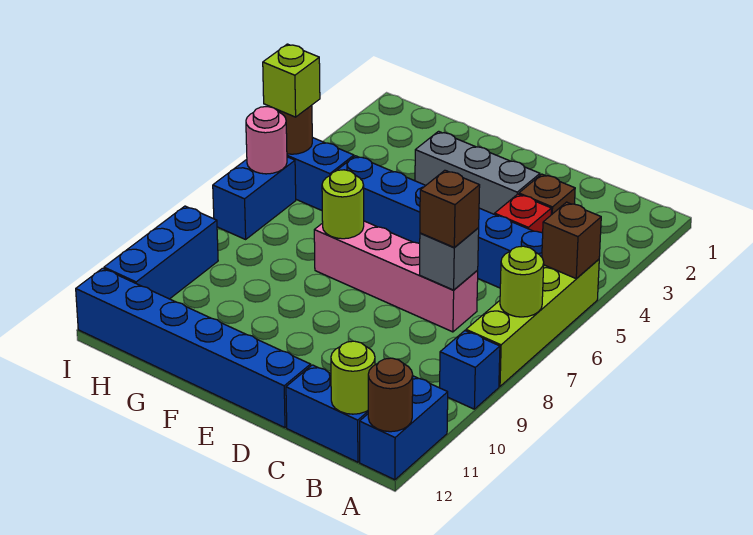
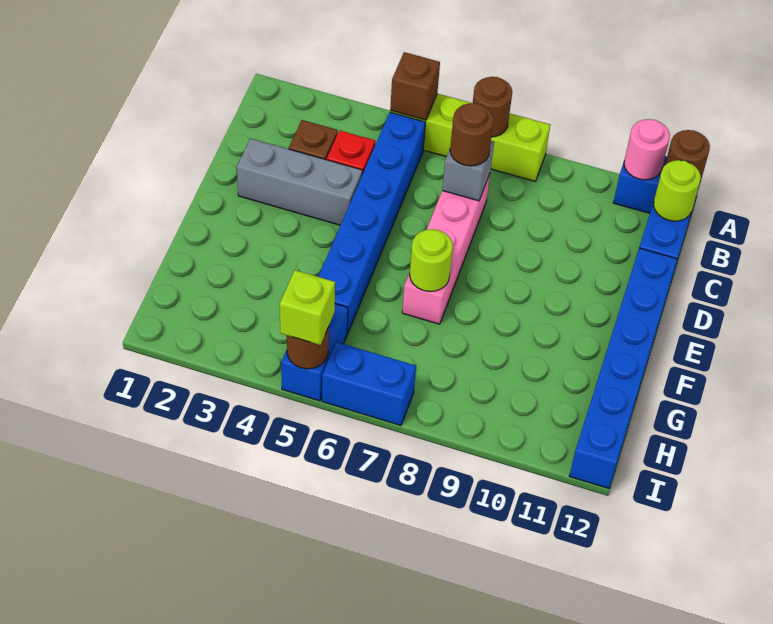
lime round brick A7 level 2 -> brown round brick A7 level 2
blue brick A9 level 1 -> none
brown brick C7 level 3 -> brown round brick C7 level 3
grey brick D3:F3 level 1 -> grey brick D2:D4 level 1
pink round brick I6 level 2 -> pink round brick A11 level 2
blue brick I9:I11 level 1 -> none

